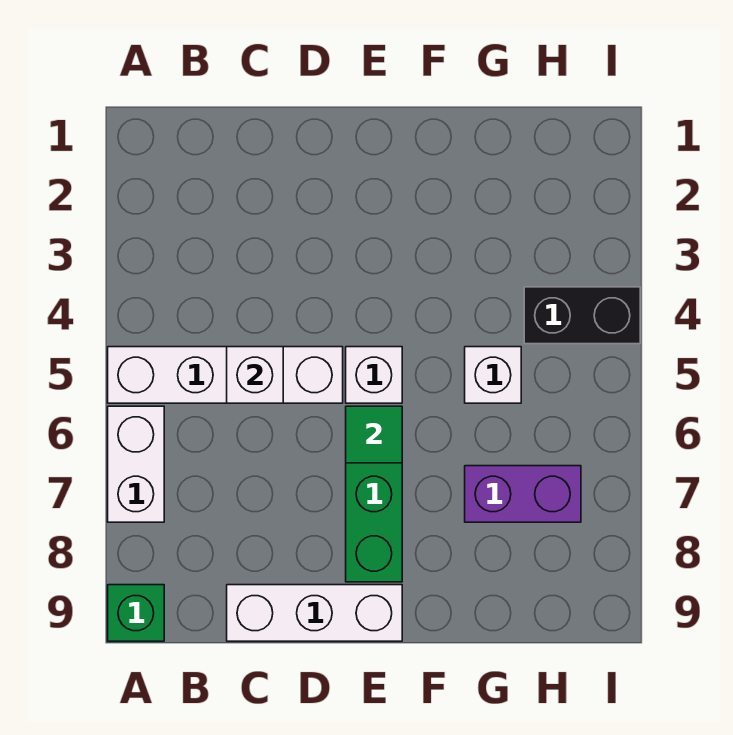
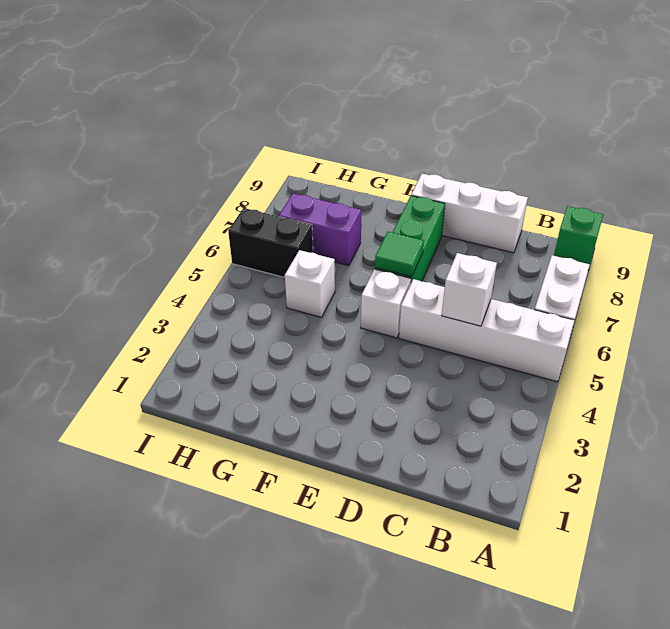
black brick H4:I4 level 1 -> black brick H6:I6 level 1

